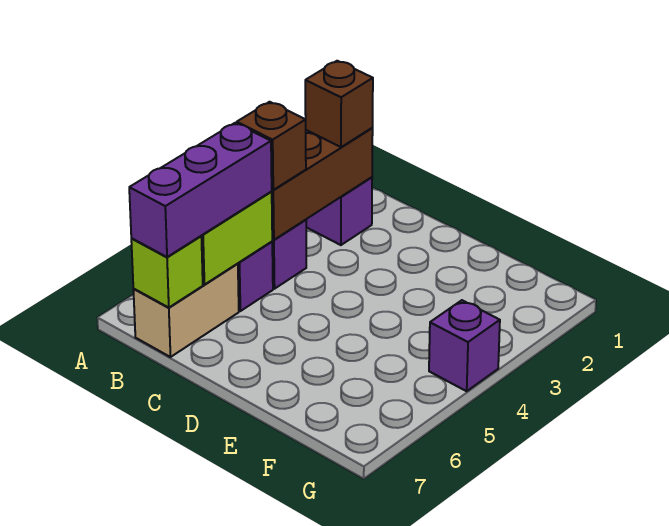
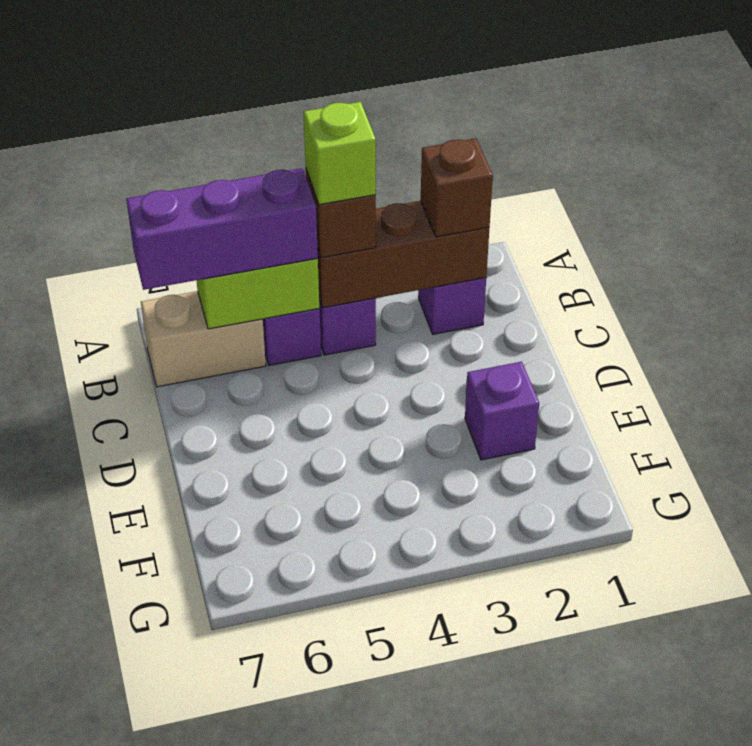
lime brick B7 level 2 -> lime brick B4 level 4
purple brick G4 level 1 -> purple brick E2 level 1

